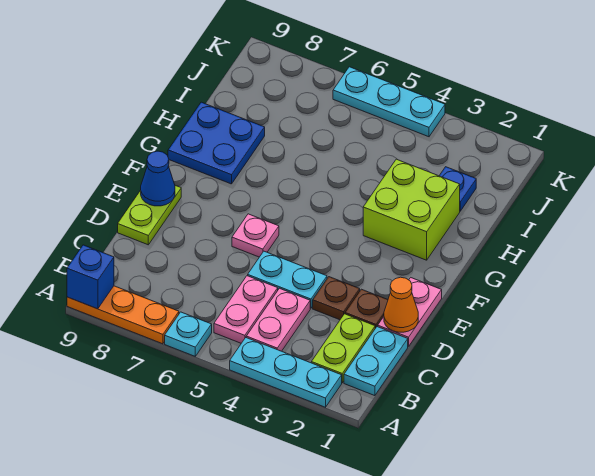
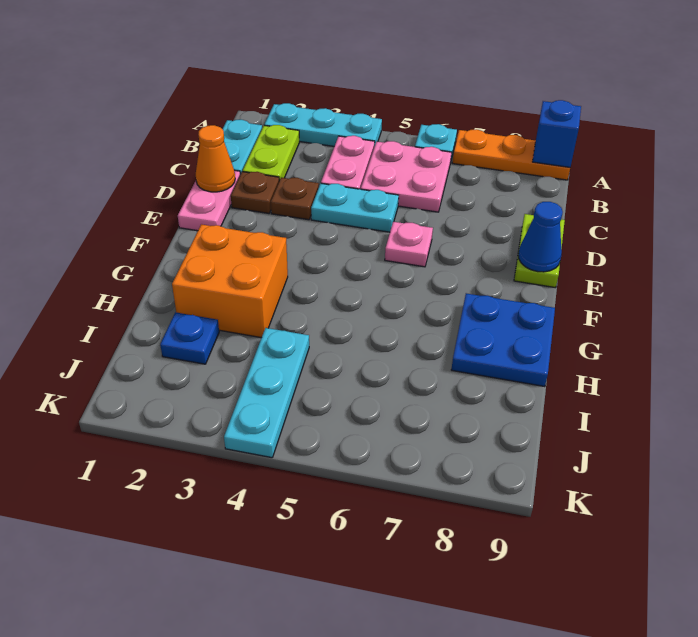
pink plate B5:C5 level 1 -> pink plate B5:C6 level 1
lime brick G2:H3 level 1 -> orange brick G2:H3 level 1
cyan plate K4:K6 level 1 -> cyan plate I4:K4 level 1

